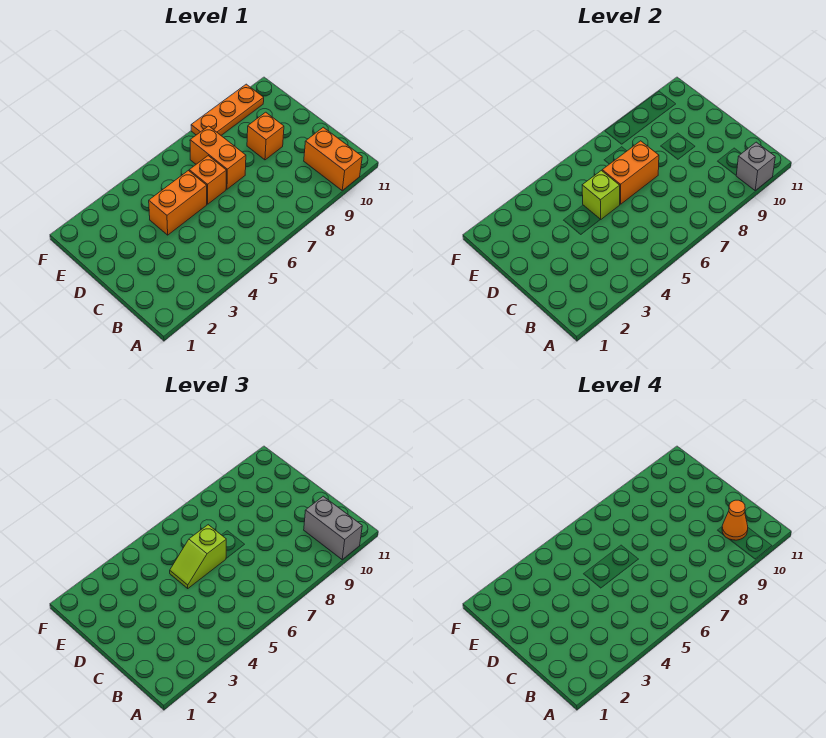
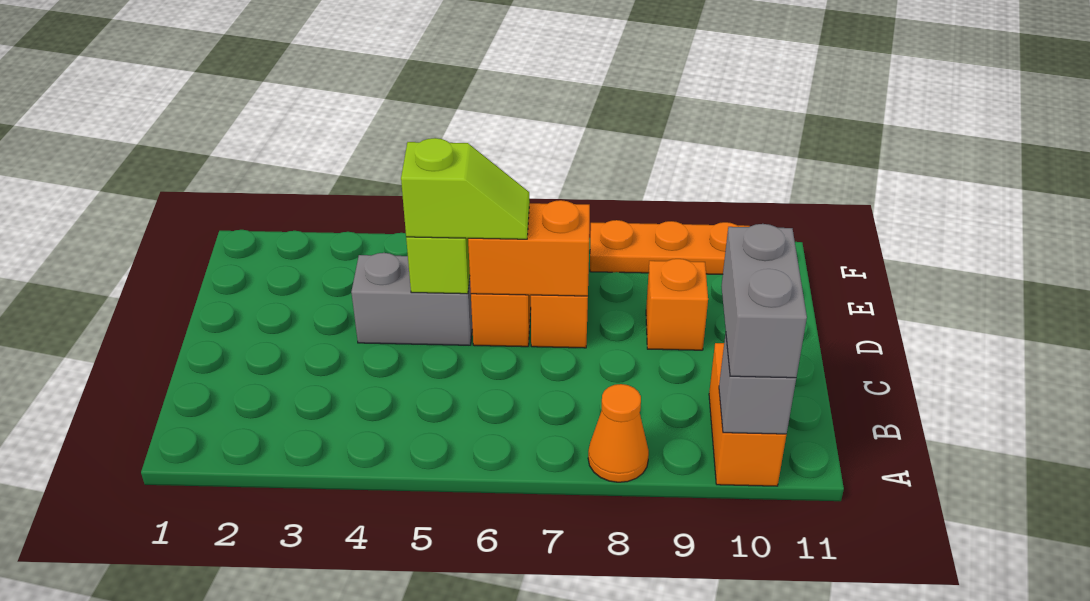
orange cone B10 level 4 -> orange cone A8 level 1
orange brick D4:D5 level 1 -> grey brick D4:D5 level 1
lime slope D5:D6 level 3 top 6 -> lime slope D5:D6 level 3 top 5

